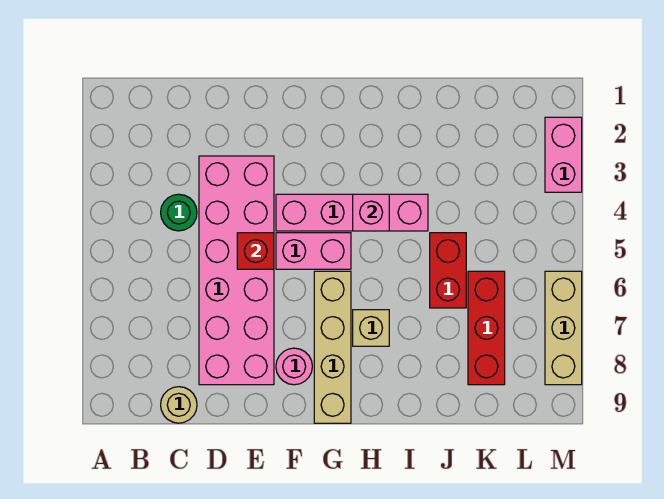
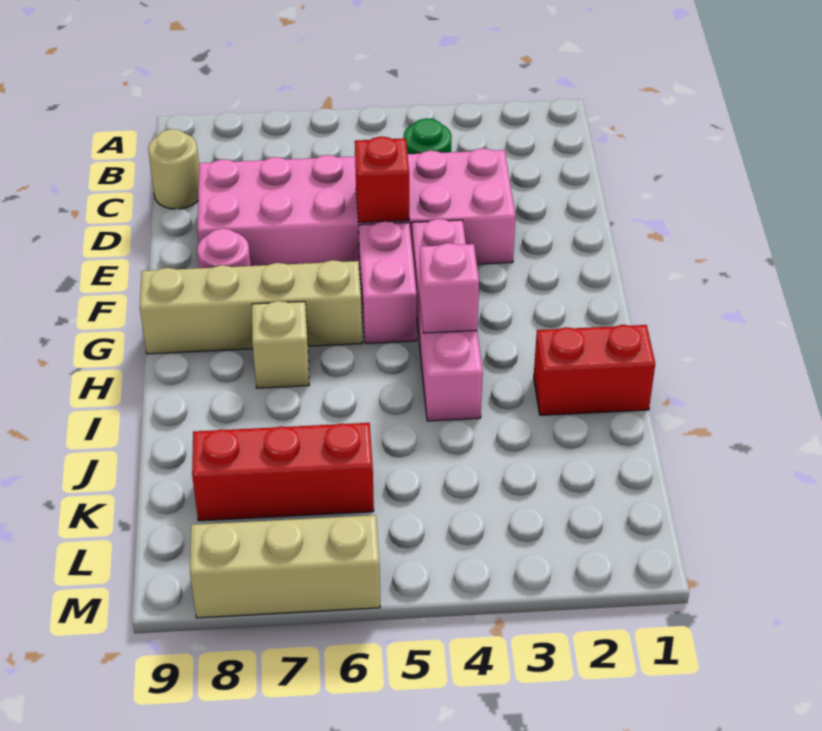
red brick J5:J6 level 1 -> red brick I1:I2 level 1
pink brick M2:M3 level 1 -> none

